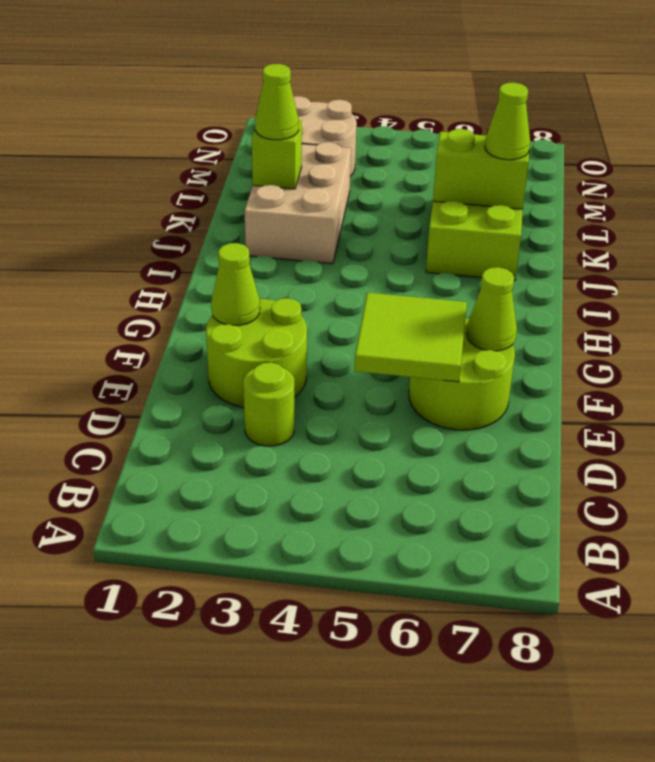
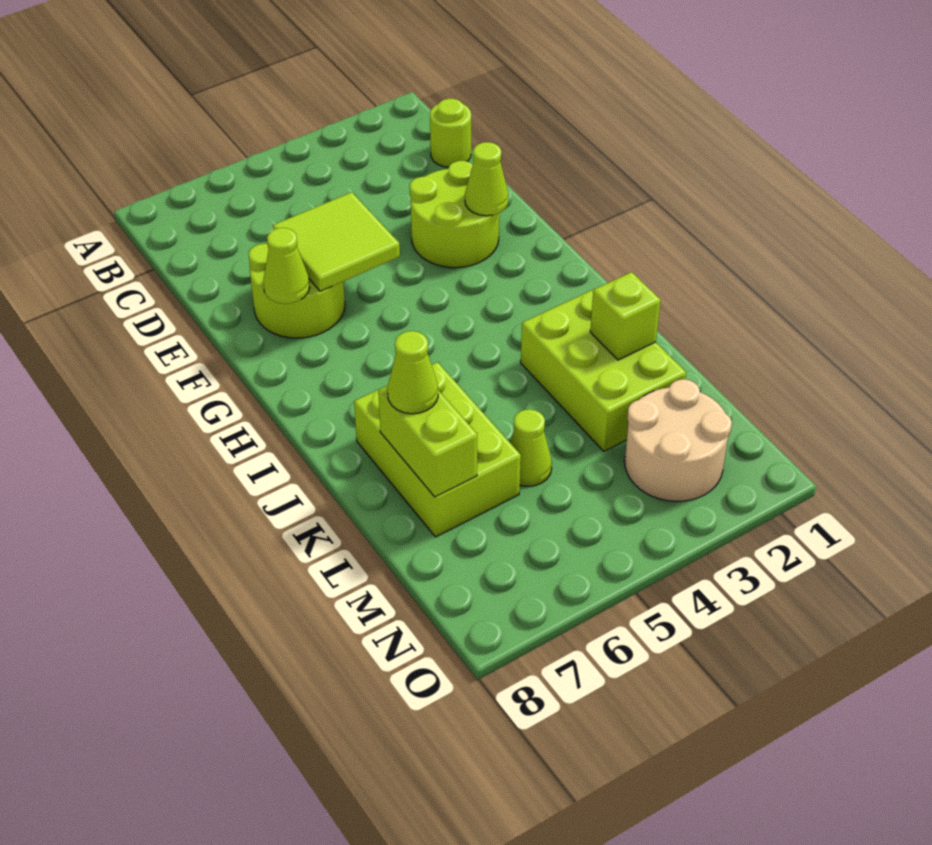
lime round brick D3 level 1 -> lime round brick C1 level 1
tan brick J2:L3 level 1 -> lime brick J2:L3 level 1
lime cone K2 level 3 -> lime cone L5 level 1
lime brick K6:K7 level 2 -> lime brick K7:L7 level 2

